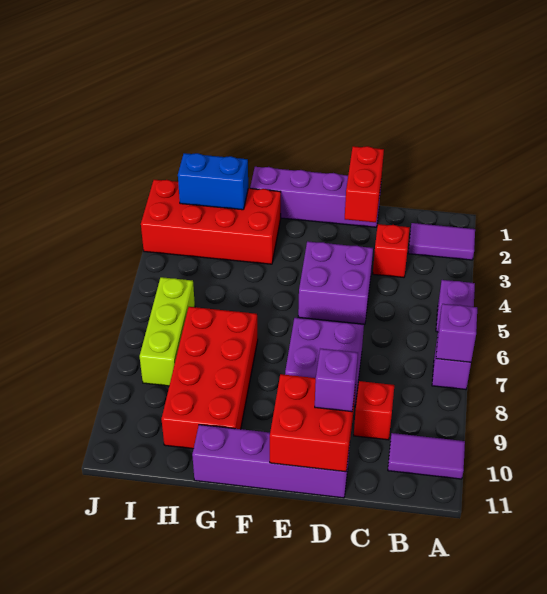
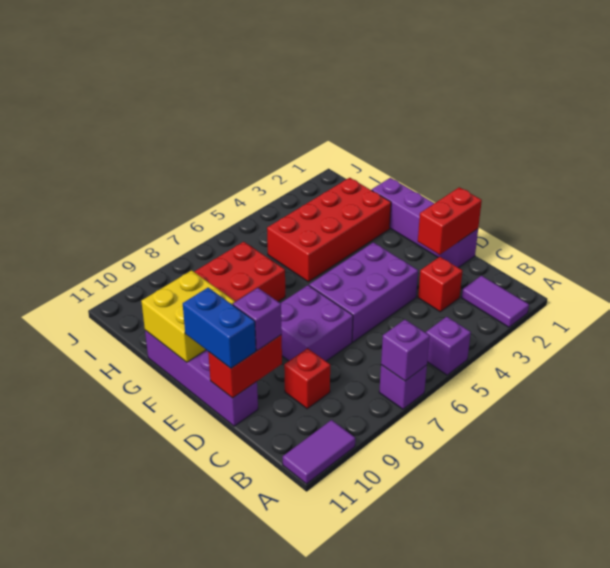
purple tile A10:B10 level 1 -> purple tile A10:A11 level 1
purple brick D4:E5 level 1 -> purple brick D4:E6 level 1
red brick D10:E11 level 2 -> red brick D10:D11 level 2
none -> yellow brick F10:G11 level 2
red brick G2:J3 level 1 -> red brick G2:H5 level 1
blue brick H2:I2 level 2 -> blue brick D11:E11 level 3
lime brick I6:I8 level 1 -> none

